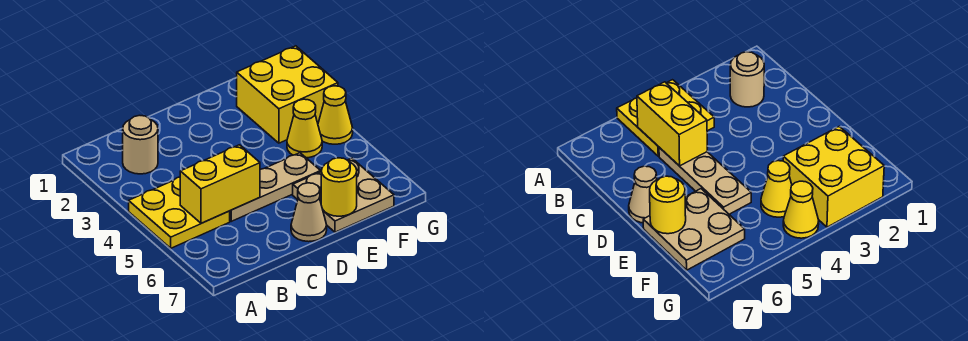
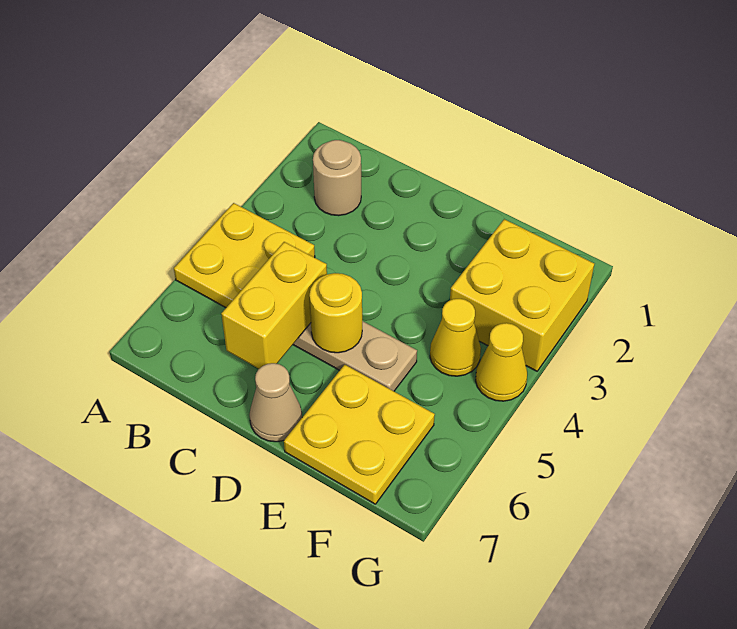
yellow brick B5:C5 level 2 -> yellow brick C5:C6 level 2
tan plate E6:F7 level 1 -> yellow plate E6:F7 level 1
yellow round brick E7 level 2 -> yellow round brick D5 level 2

